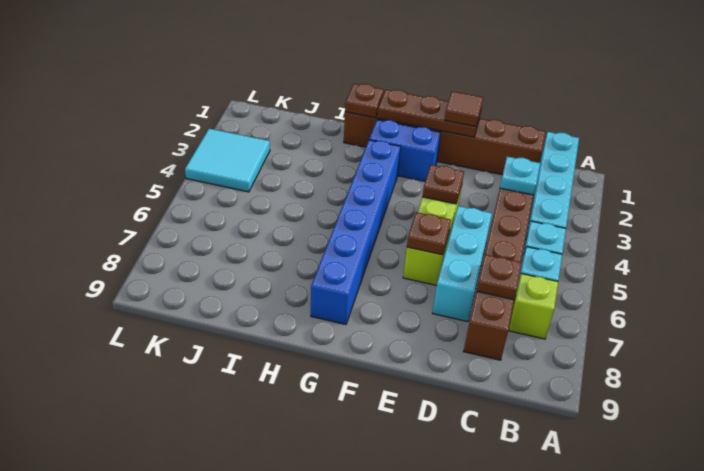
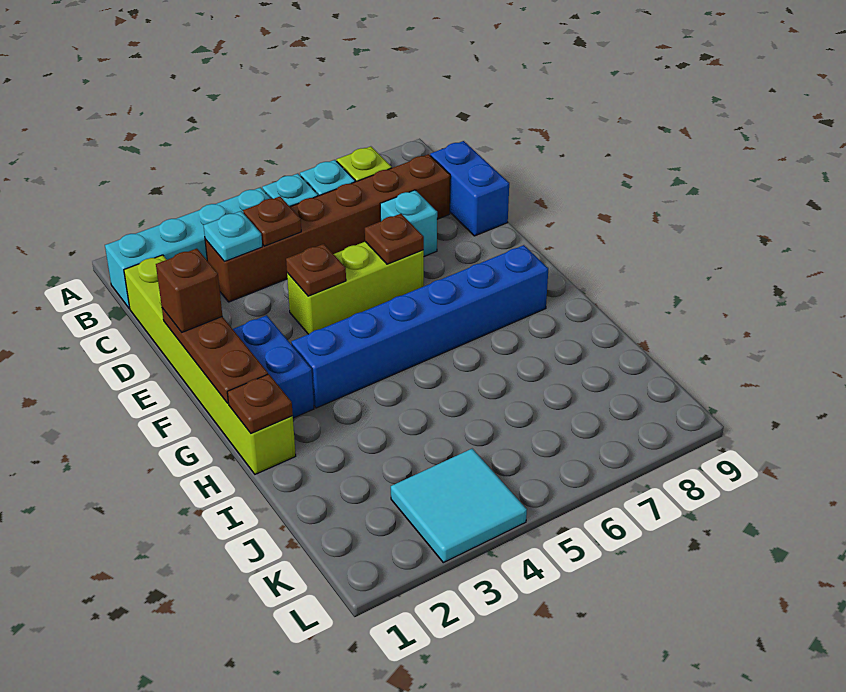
brown brick C1:H1 level 1 -> lime brick C1:H1 level 1
brown plate C7 level 2 -> brown plate C4 level 2
none -> blue brick C9:D9 level 1
cyan brick D5:D7 level 1 -> cyan brick D7 level 1
brown tile E1 level 3 -> brown brick E1 level 3

